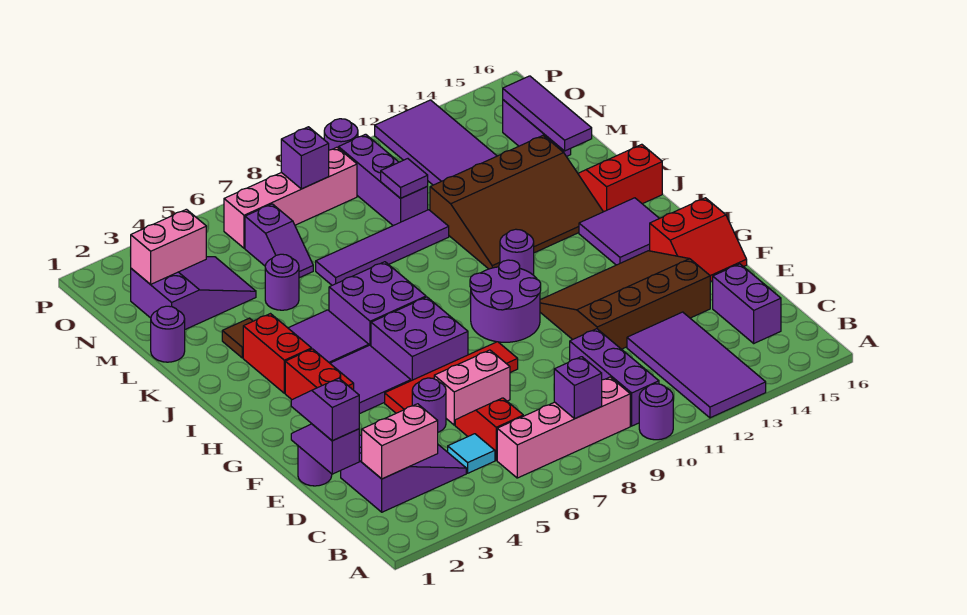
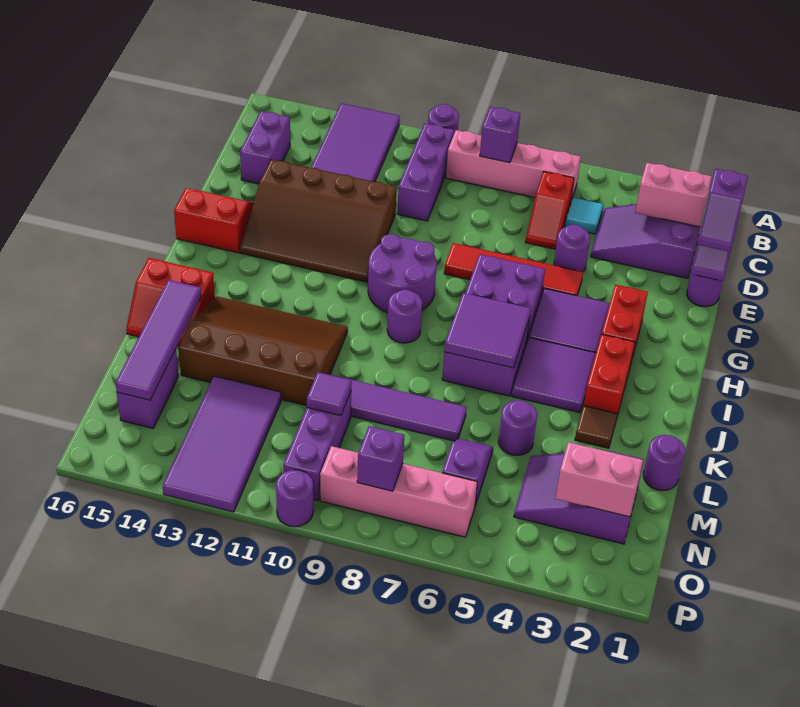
pink brick E6:E7 level 1 -> none
purple tile H14:I15 level 1 -> purple tile I6:J7 level 2
purple round brick I11 level 1 -> purple round brick I9 level 1
purple tile L15:N15 level 2 -> purple tile K15:N15 level 2

